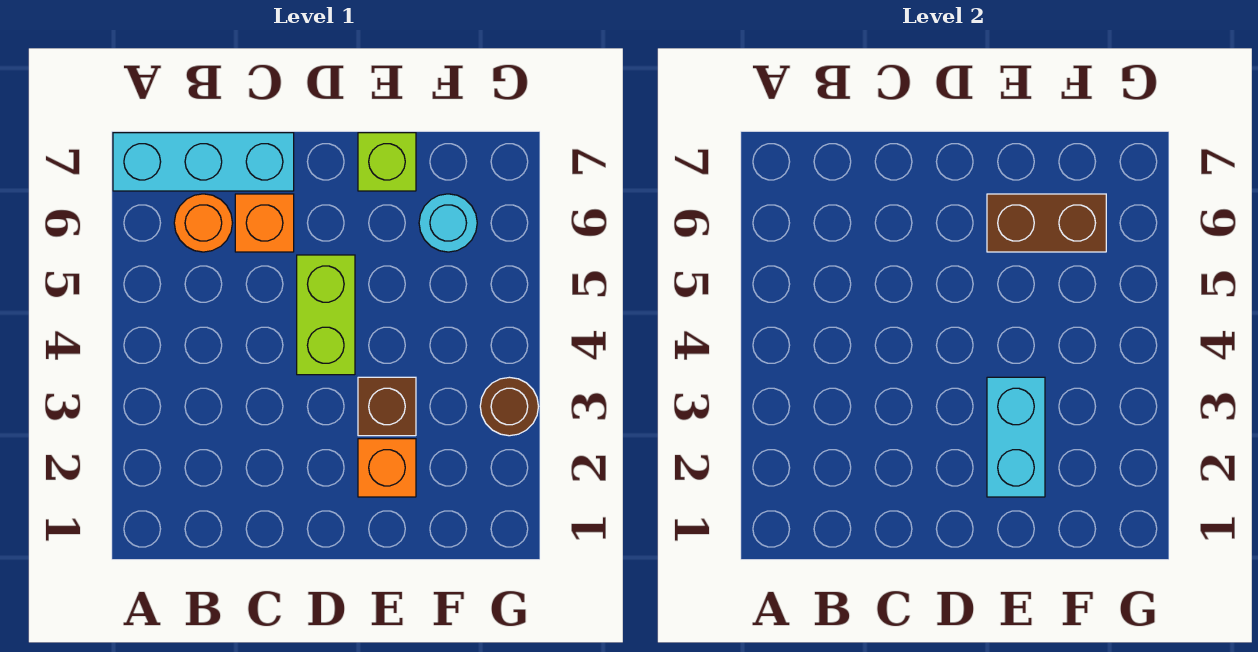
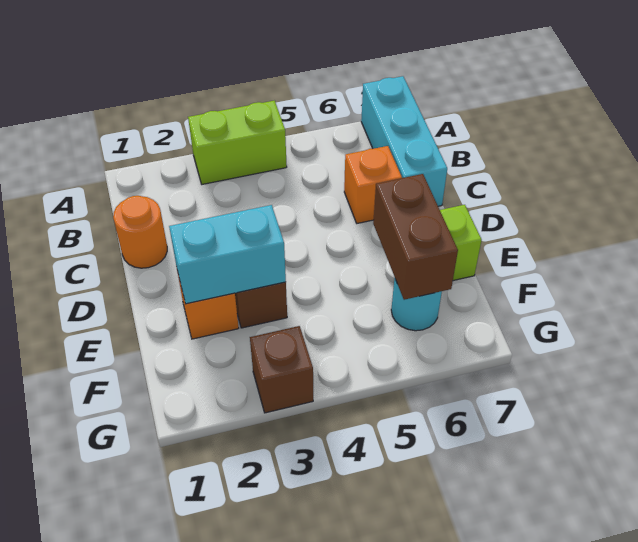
orange round brick B6 level 1 -> orange round brick C1 level 1
lime brick D4:D5 level 1 -> lime brick A3:A4 level 1
brown round brick G3 level 1 -> brown brick G3 level 1

